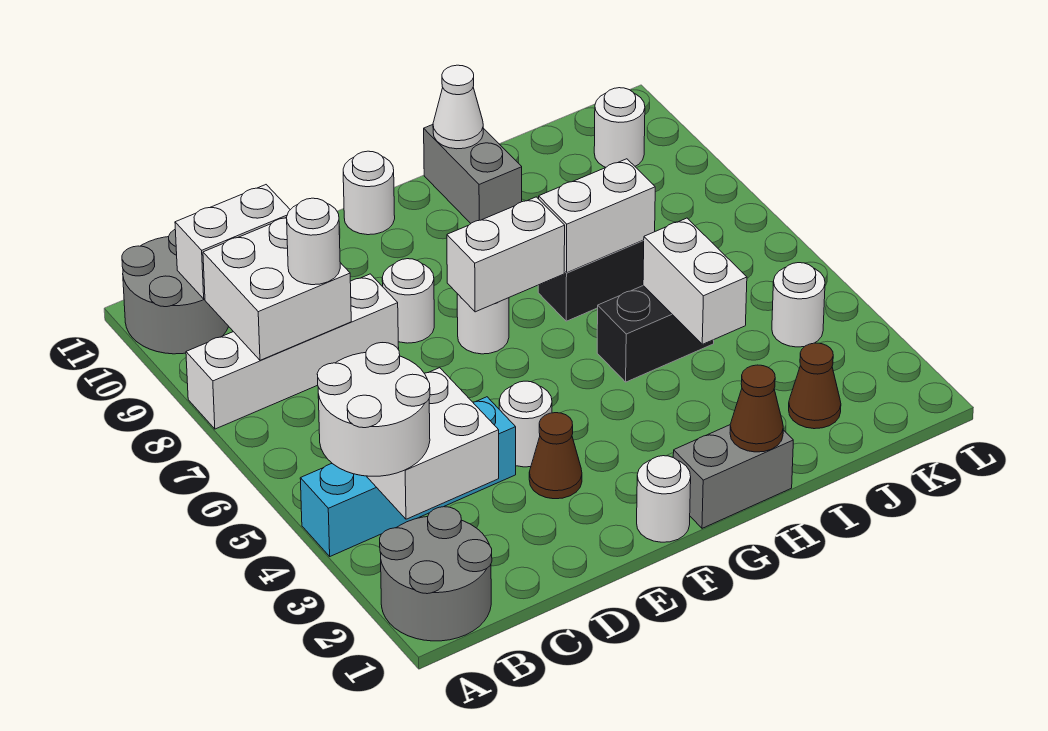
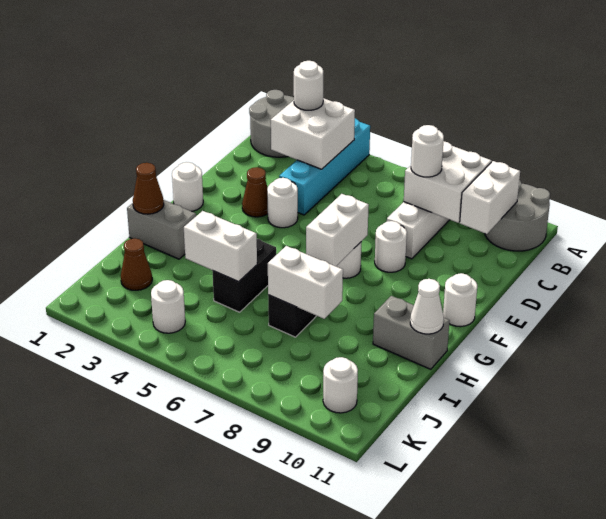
white round brick A3:B4 level 3 -> white round brick B3 level 3
grey brick G1:H1 level 1 -> grey brick H1:H2 level 1
white brick H7:I7 level 2 -> white brick I7:I8 level 2

